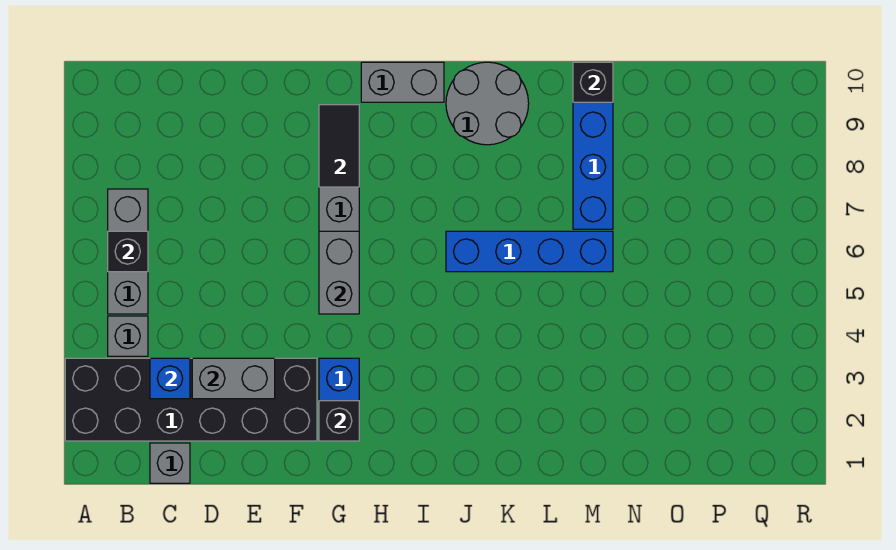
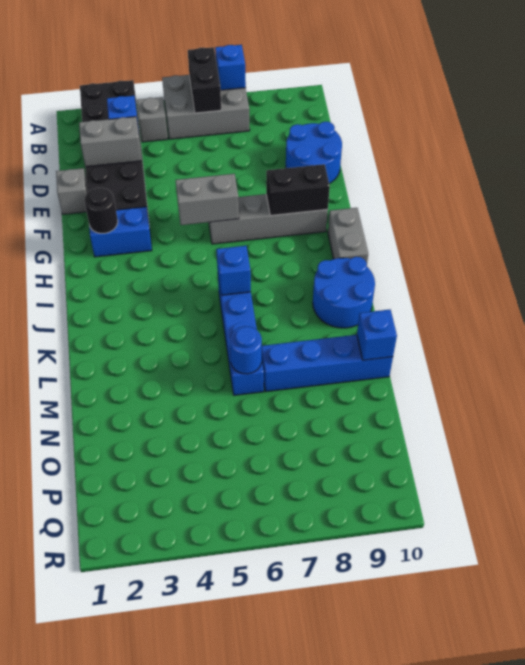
none -> blue brick A7 level 2
grey brick B5:B7 level 1 -> grey brick A5:B7 level 1
black brick B6 level 2 -> black brick A6:B6 level 2
grey brick C1 level 1 -> grey brick E1 level 1
grey brick D3:E3 level 2 -> grey brick D2:D3 level 2
none -> blue round brick D9:E10 level 1
black brick G2 level 2 -> black round brick G2 level 2
black tile G8:G9 level 2 -> black brick G8:G9 level 2
none -> blue brick J6 level 2
grey round brick J9:K10 level 1 -> blue round brick J9:K10 level 1
none -> blue round brick M6 level 2
black brick M10 level 2 -> blue brick M10 level 2

